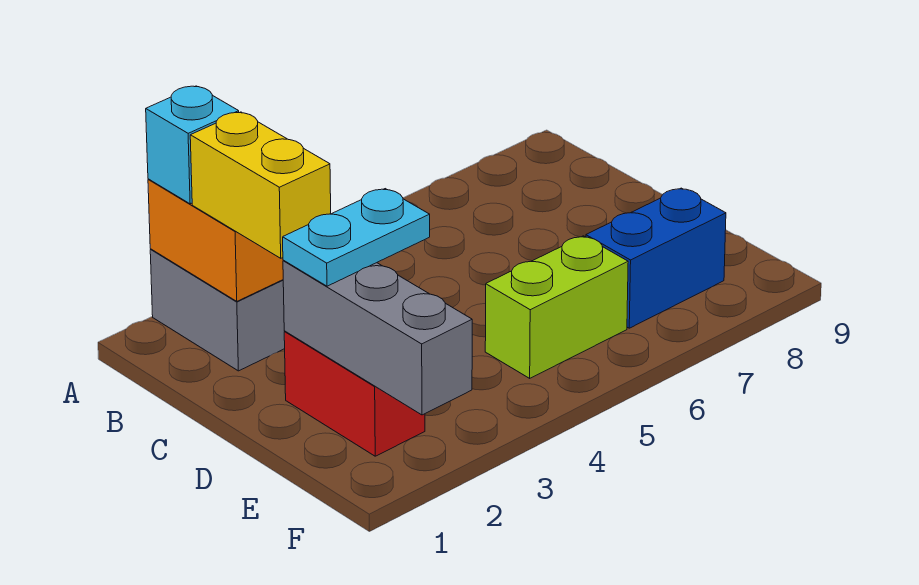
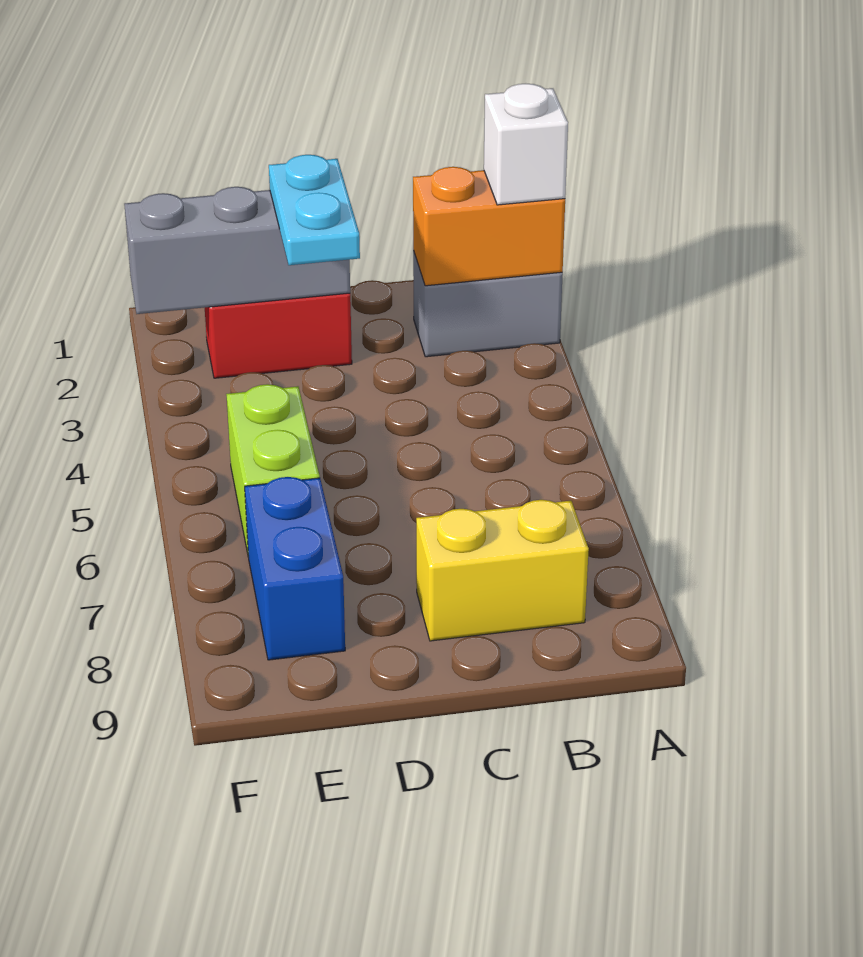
cyan brick A2 level 3 -> white brick A2 level 3
yellow brick B2:C2 level 3 -> yellow brick B8:C8 level 1

